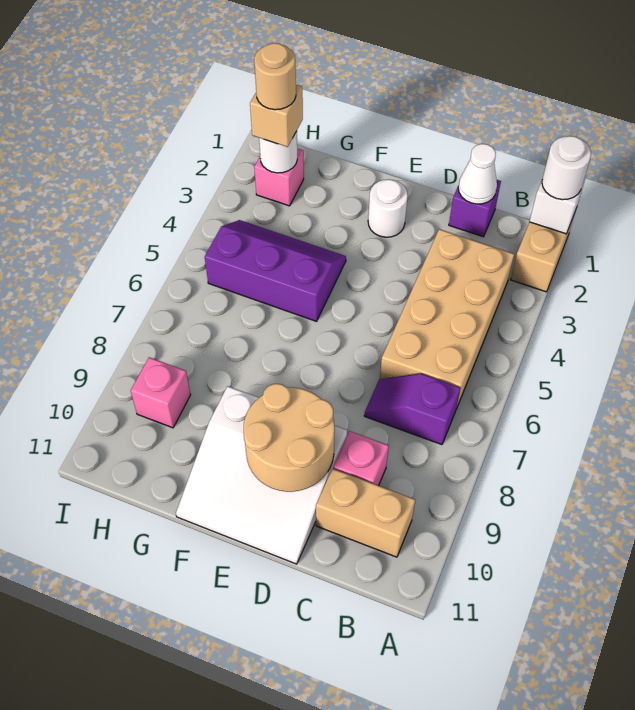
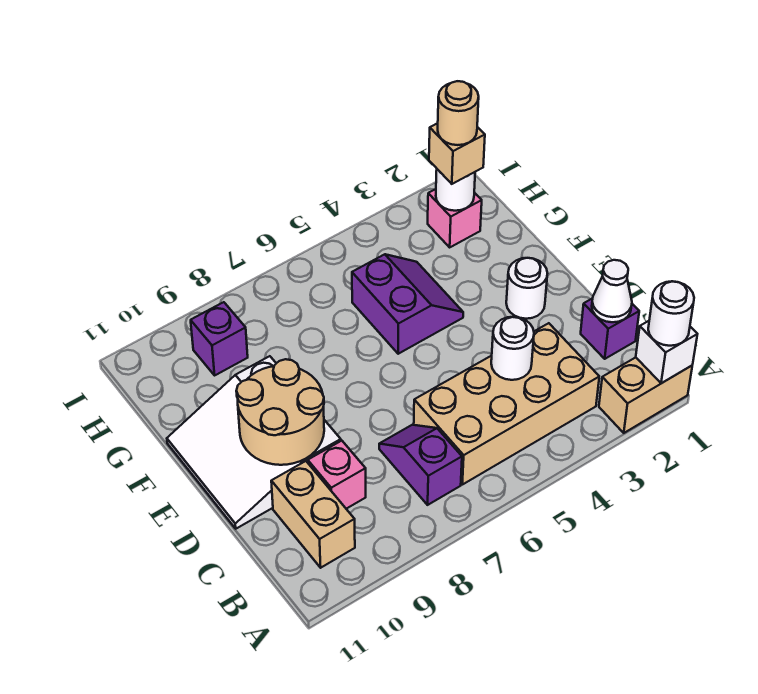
none -> white round brick C4 level 2
purple slope F4:H5 level 1 top 5 -> purple slope F4:G5 level 1 top 5
pink brick H9 level 1 -> purple brick H9 level 1

